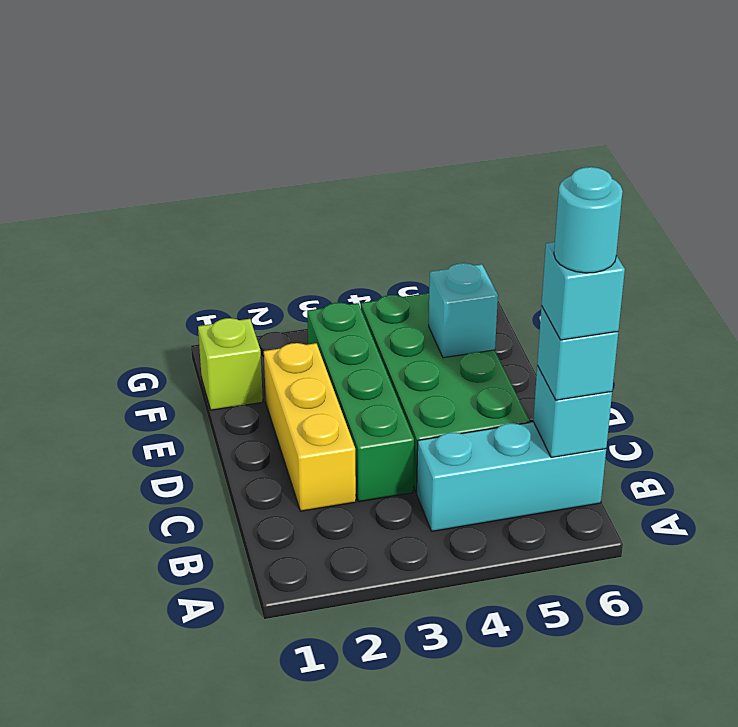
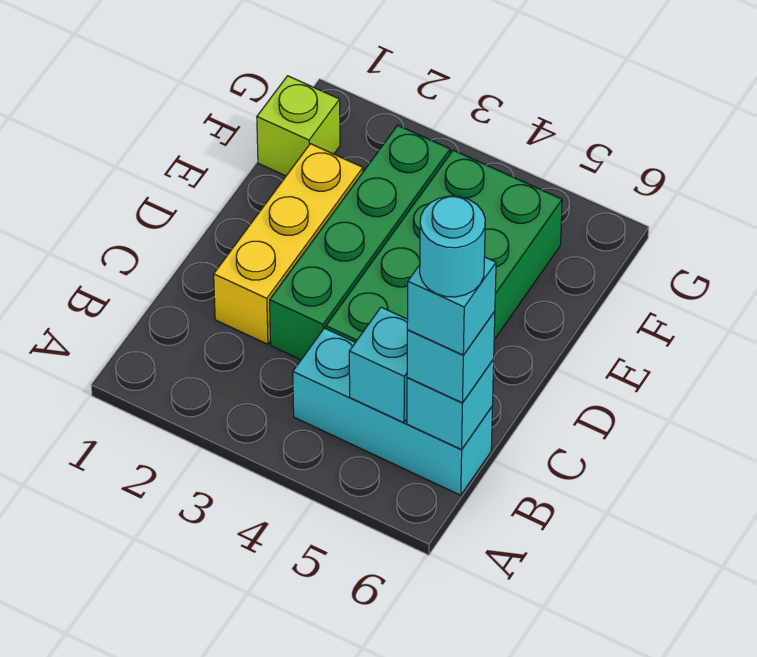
cyan brick E5 level 2 -> cyan brick B5 level 2

